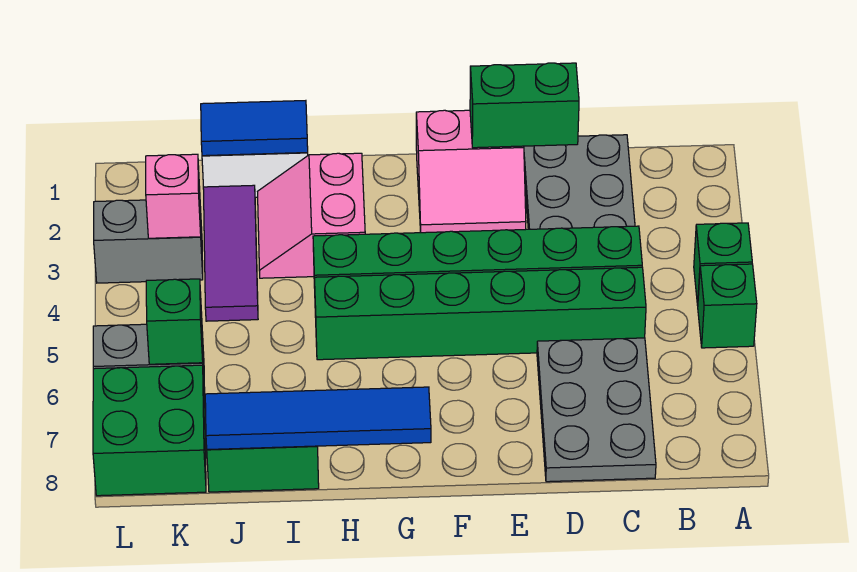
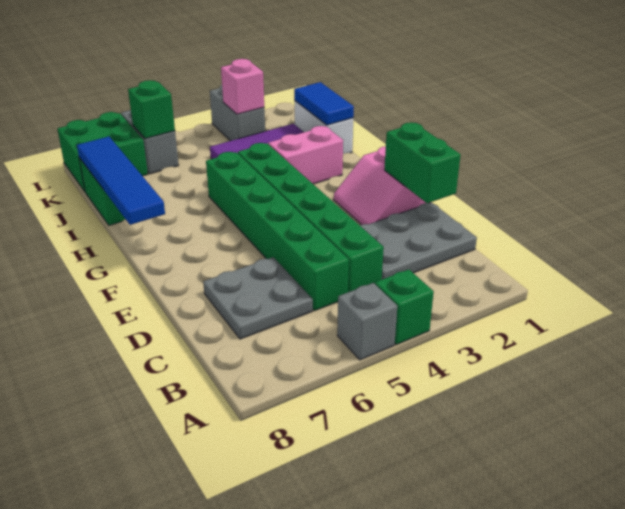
green brick A5 level 1 -> grey brick A5 level 1
grey plate C6:D8 level 1 -> grey plate C6:D7 level 1

